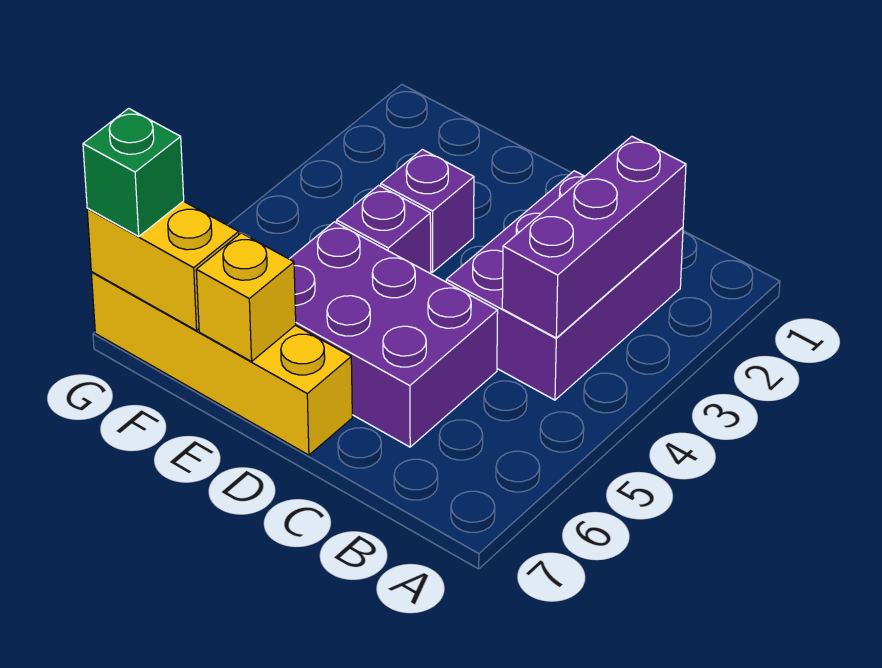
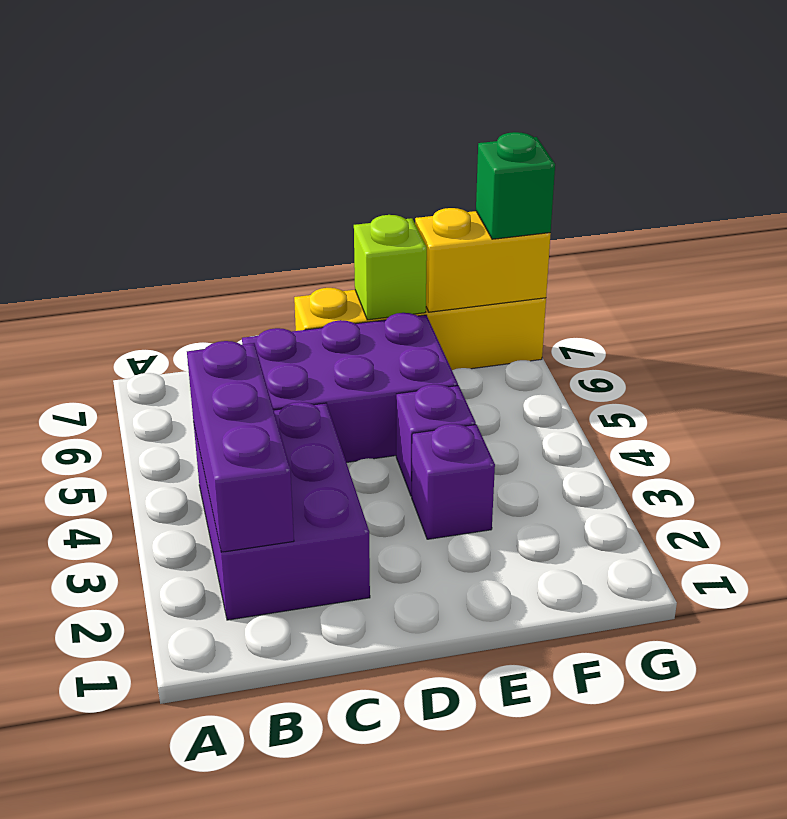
yellow brick E7 level 2 -> lime brick E7 level 2

